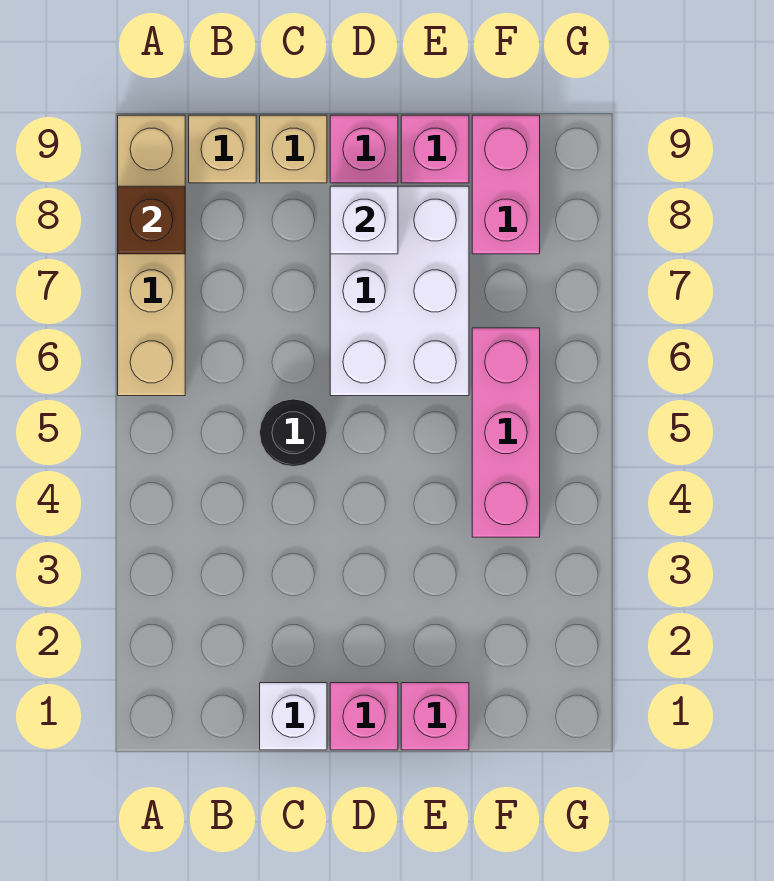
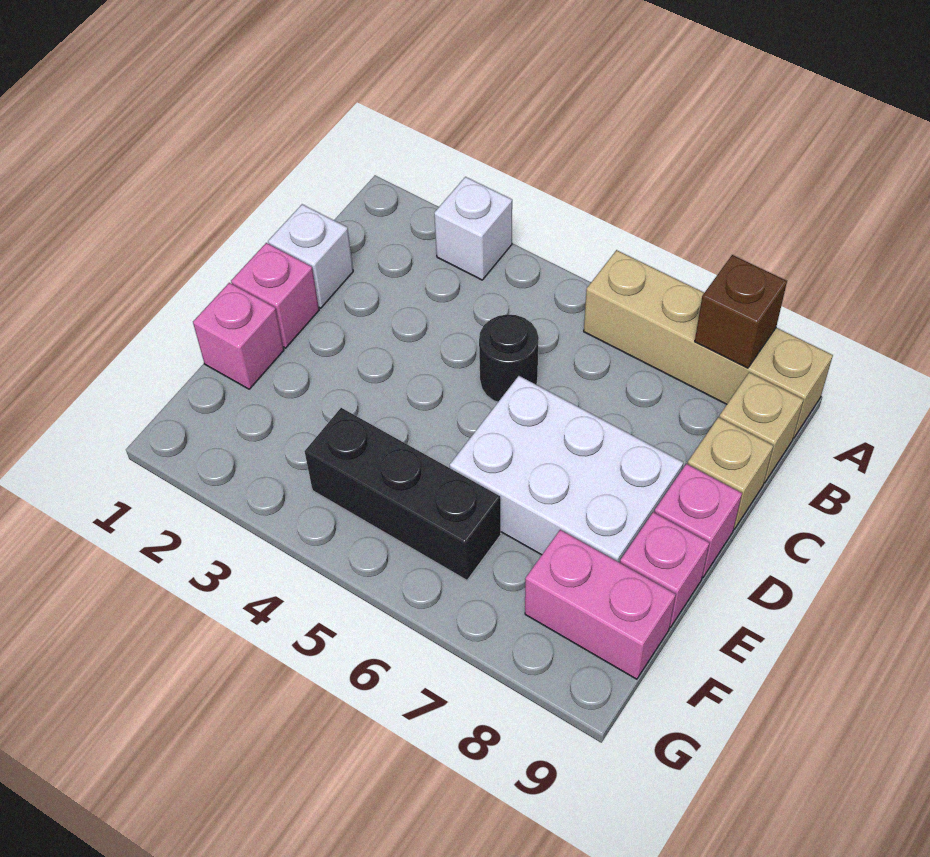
white brick D8 level 2 -> white brick A3 level 1
pink brick F4:F6 level 1 -> black brick F4:F6 level 1

